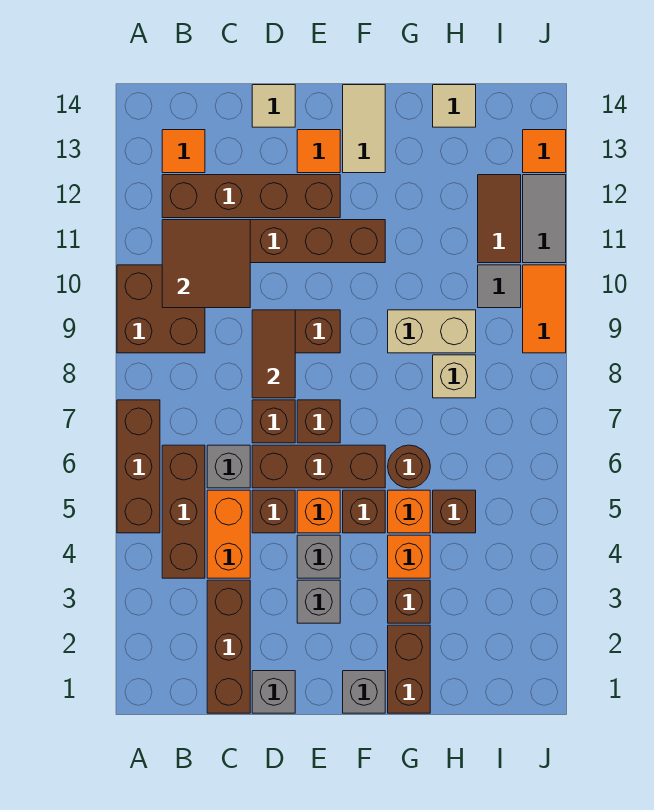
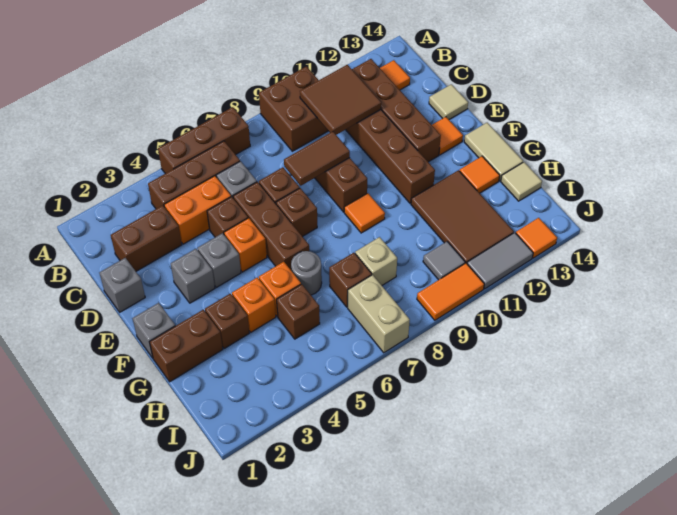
brown brick C1:C3 level 1 -> brown brick C2:C3 level 1
brown brick F5 level 1 -> brown brick H7 level 1
none -> orange tile F9 level 1
tan tile F13:F14 level 1 -> tan tile F14:G14 level 1
brown round brick G6 level 1 -> grey round brick G6 level 1
tan brick G9:H9 level 1 -> tan brick I7:J7 level 1
none -> orange tile G13 level 1
brown tile I11:I12 level 1 -> brown tile G11:I12 level 1

